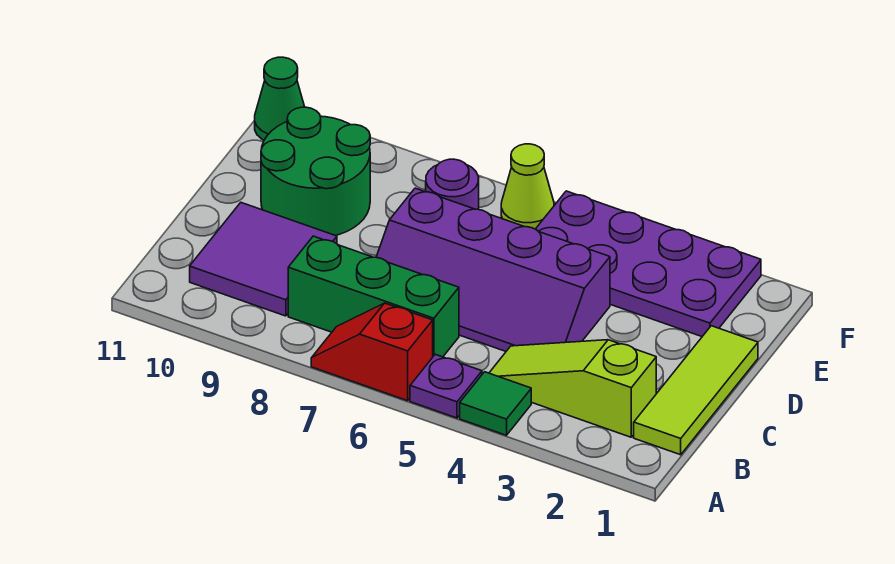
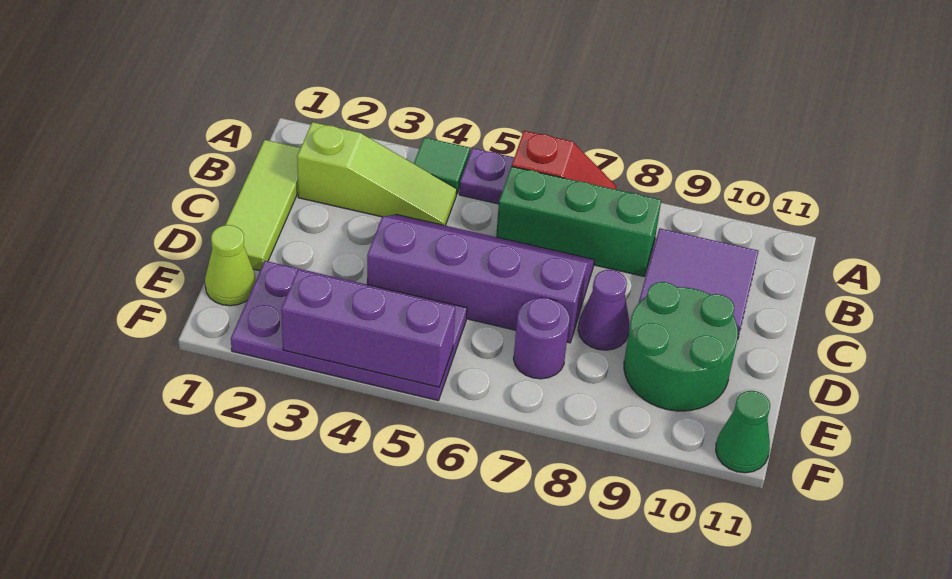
none -> purple cone D8 level 1
none -> purple brick F3:F5 level 2
lime cone F6 level 1 -> lime cone E1 level 1

